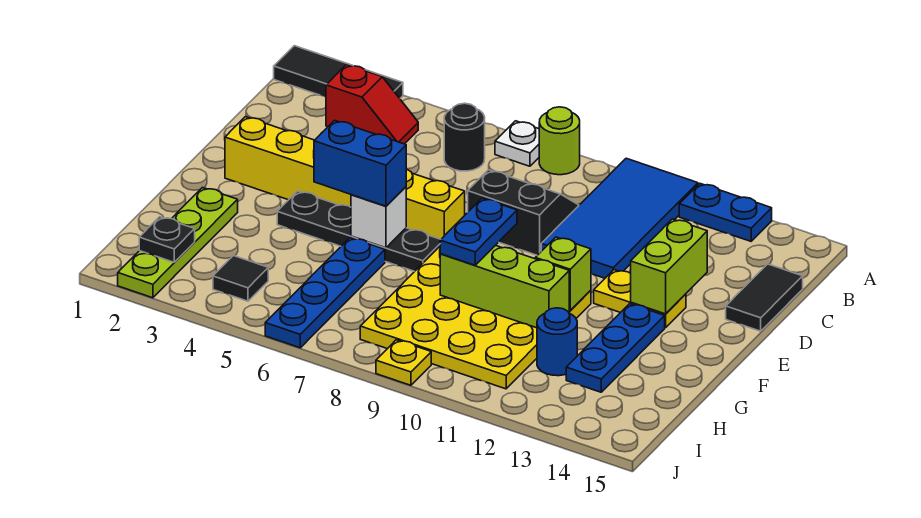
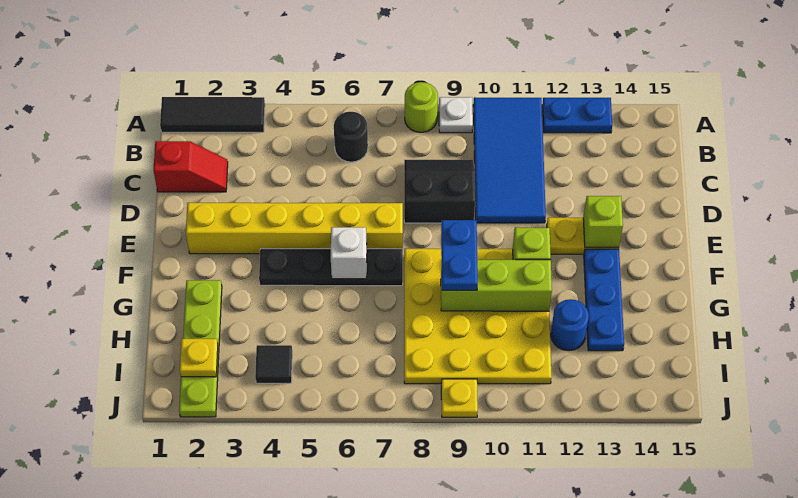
white plate A7 level 1 -> white plate A9 level 1
red slope B3:B4 level 1 top 3 -> red slope C1:C2 level 1 top 1
black tile C15:D15 level 1 -> none
lime brick D13:E13 level 2 -> lime brick E13 level 2
blue brick F5:F6 level 3 -> none
blue plate G6:J6 level 1 -> none
black plate I2 level 2 -> yellow plate I2 level 2

